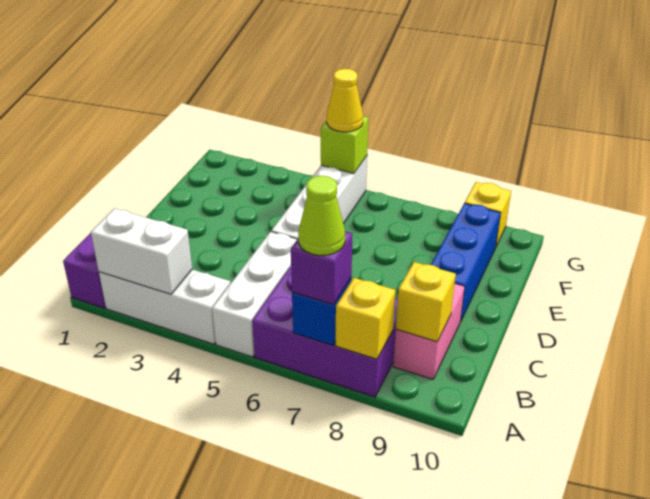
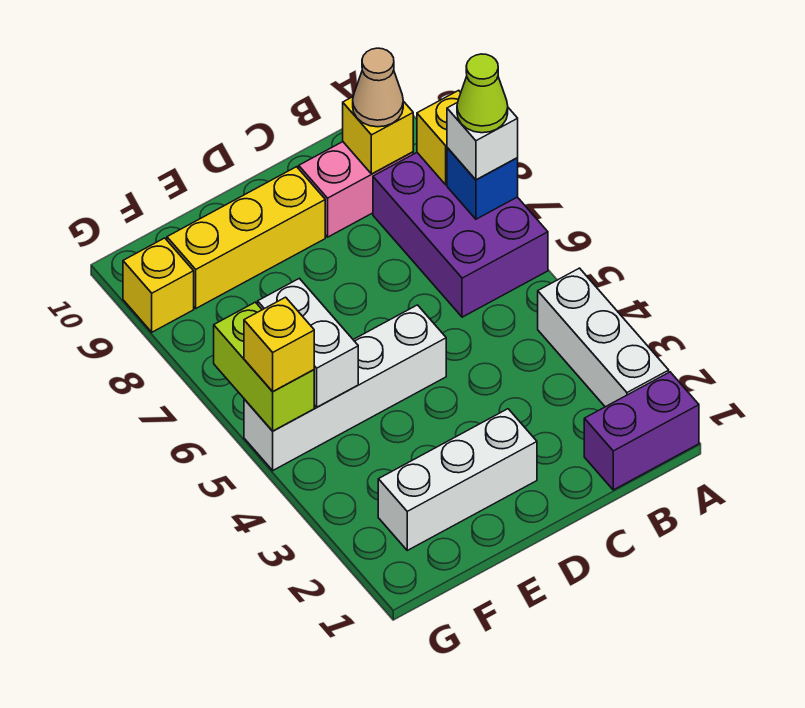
white brick A2:A3 level 2 -> white brick F5:F6 level 2
white brick A5:C5 level 1 -> white brick D2:F2 level 1
purple brick A7 level 3 -> white brick A7 level 3
none -> tan cone B9 level 3
blue brick D9:F9 level 1 -> yellow brick D9:F9 level 1
lime brick G5 level 2 -> lime brick G5:G6 level 2
yellow cone G5 level 3 -> yellow brick G5 level 3

